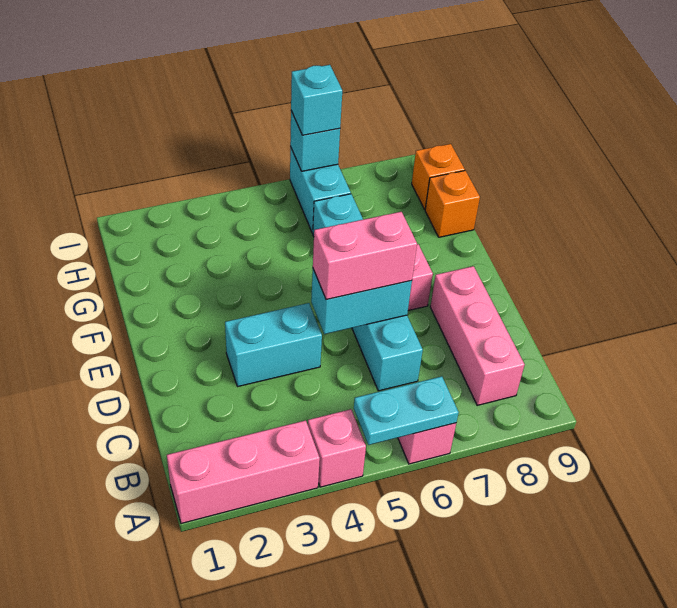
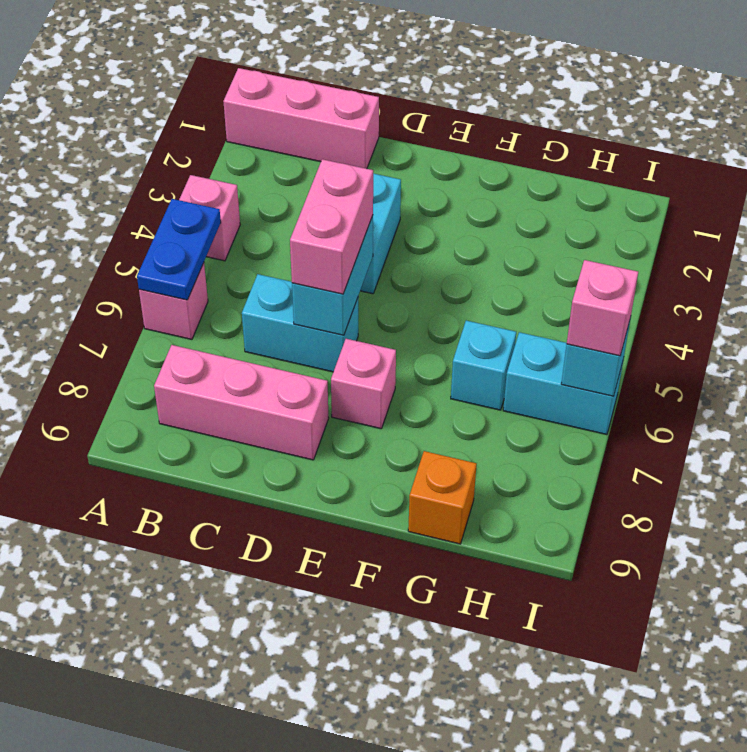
pink brick A1:A3 level 1 -> pink brick A1:C1 level 1
cyan plate A5:A6 level 2 -> blue plate A5:A6 level 2
orange brick H9 level 1 -> none
cyan brick I6 level 3 -> pink brick I6 level 3

